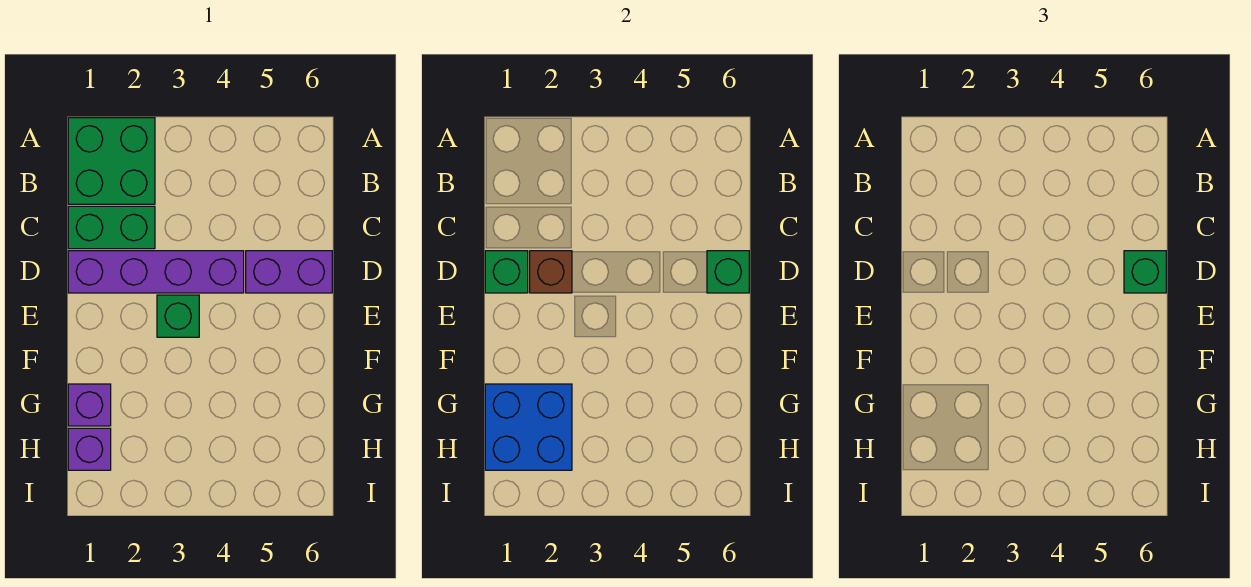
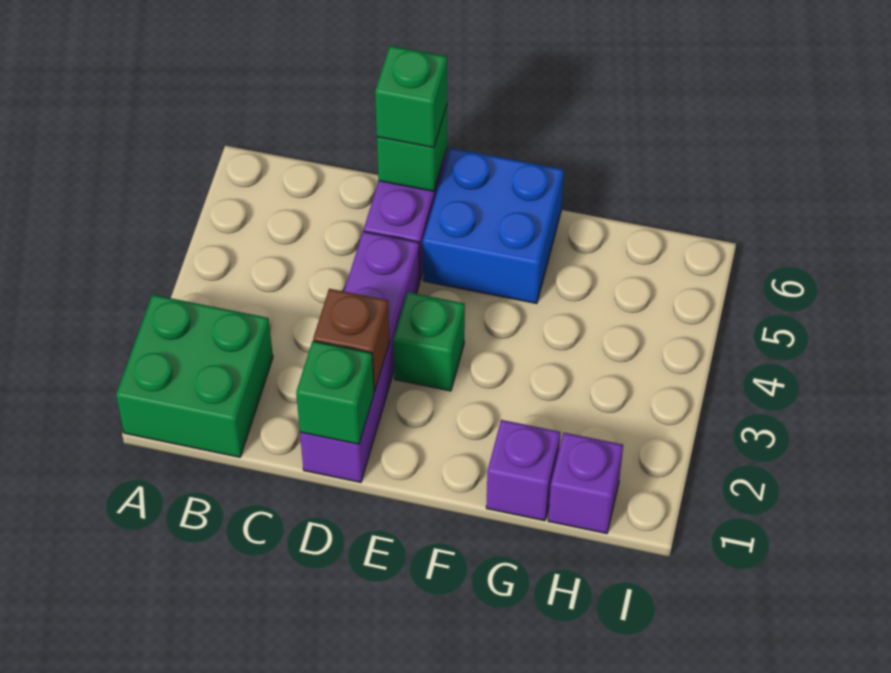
green brick C1:C2 level 1 -> none
blue brick G1:H2 level 2 -> blue brick E5:F6 level 1

